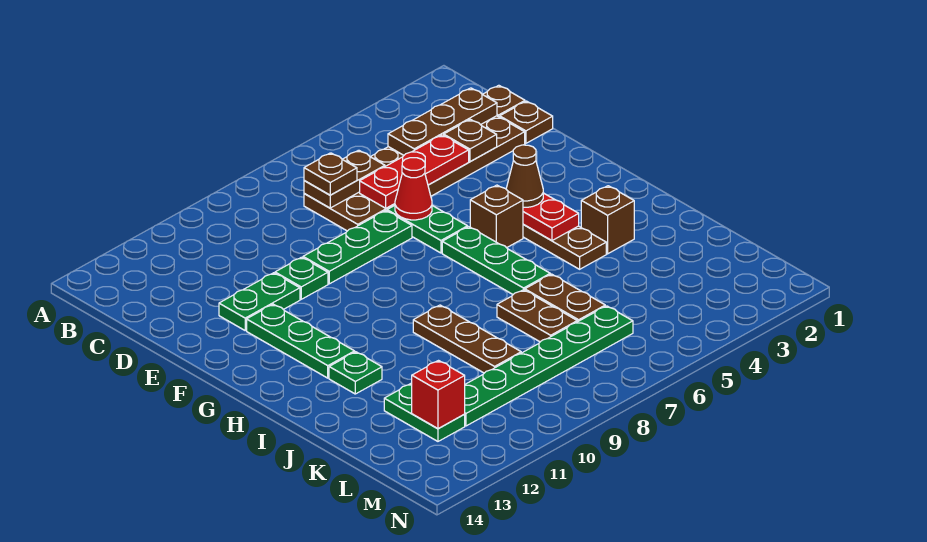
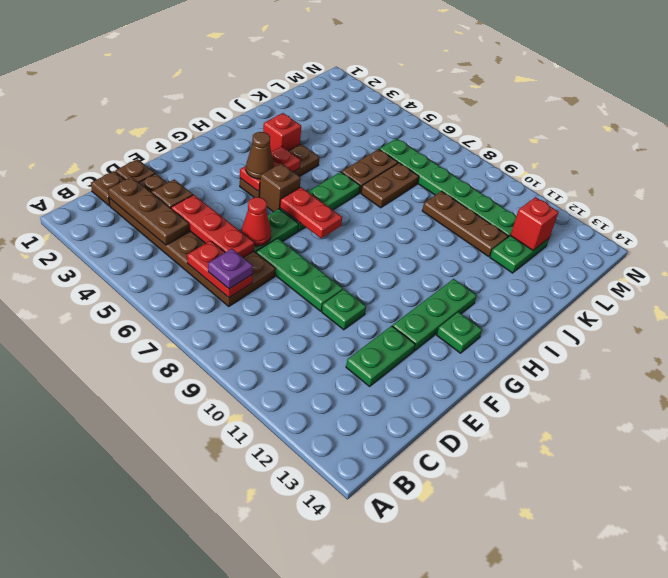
brown plate C6:C7 level 2 -> red plate C6:C7 level 2
brown plate C7 level 3 -> purple plate C7 level 3
green plate E11:E12 level 1 -> green plate D12:E12 level 1
none -> red plate G6:G7 level 2
brown brick I3 level 1 -> red brick I3 level 1
brown plate I9:K9 level 1 -> brown plate K9:K11 level 1
green plate I12 level 1 -> green plate G13 level 1

